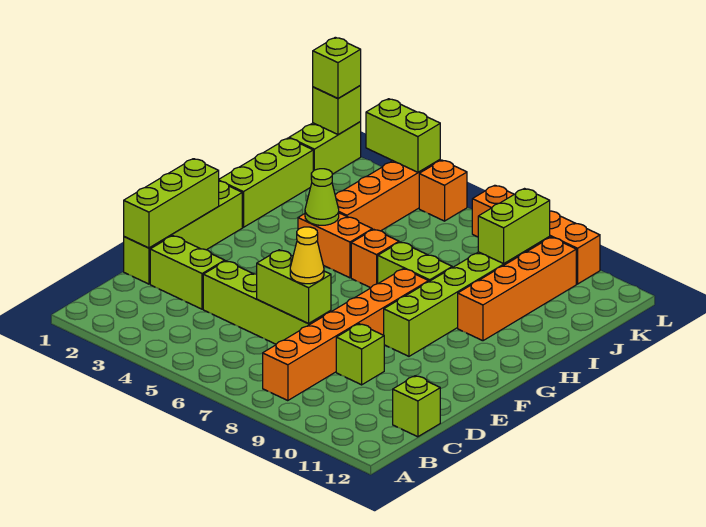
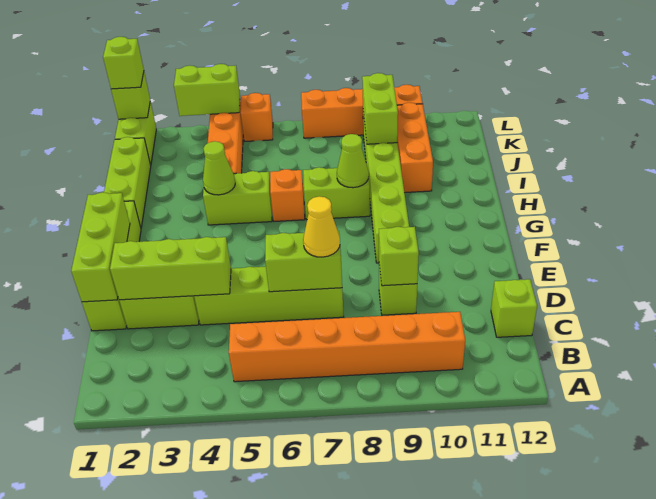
orange brick B8:G8 level 1 -> orange brick B5:B10 level 1
none -> lime brick D2:D4 level 2
none -> lime brick D9 level 2
orange brick H4:H5 level 1 -> lime brick H4:H5 level 1
none -> lime cone H8 level 2
orange brick H10:K10 level 1 -> orange brick I10:K10 level 1

